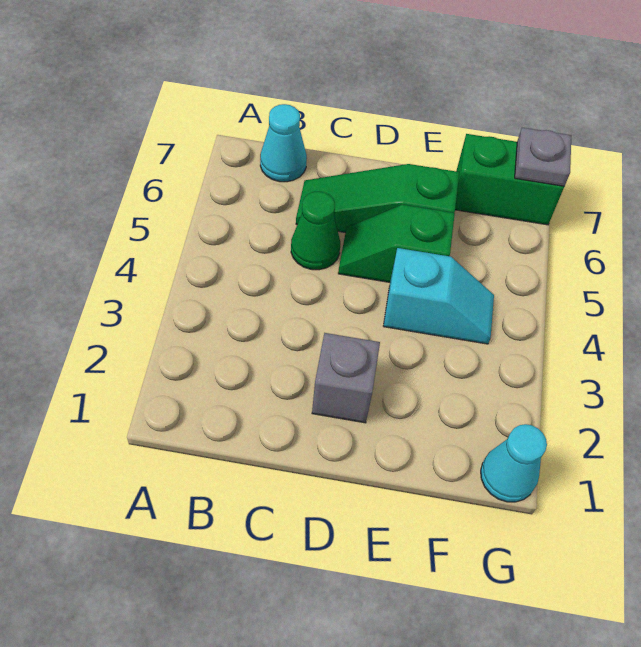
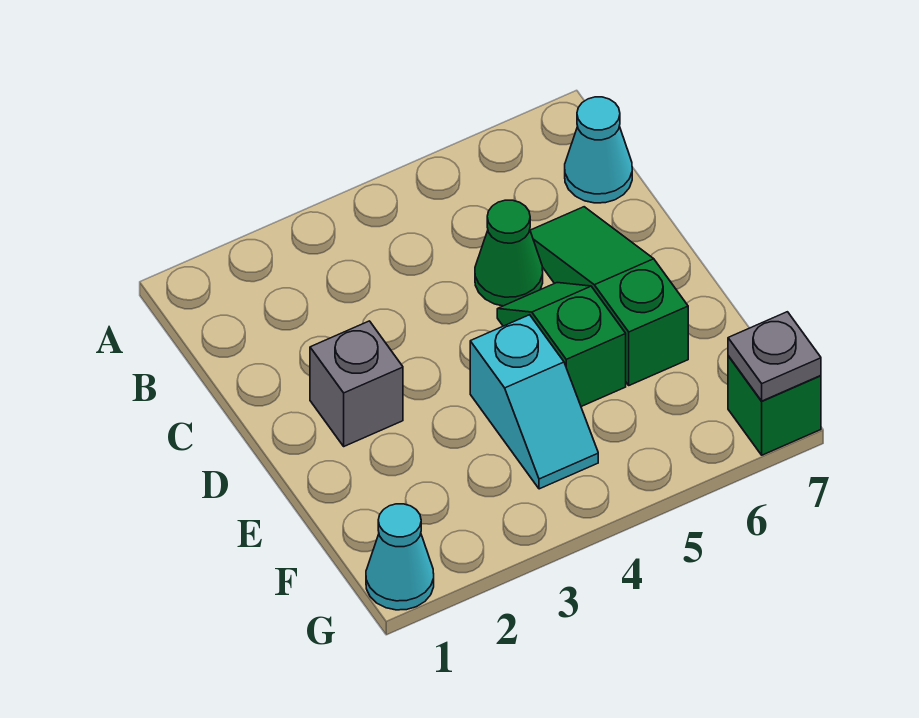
green brick F7:G7 level 1 -> green brick G7 level 1

